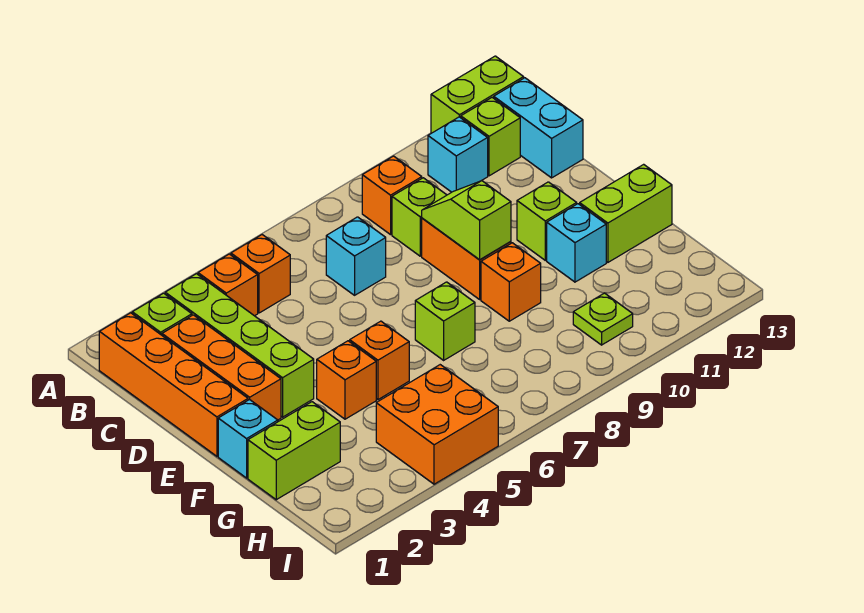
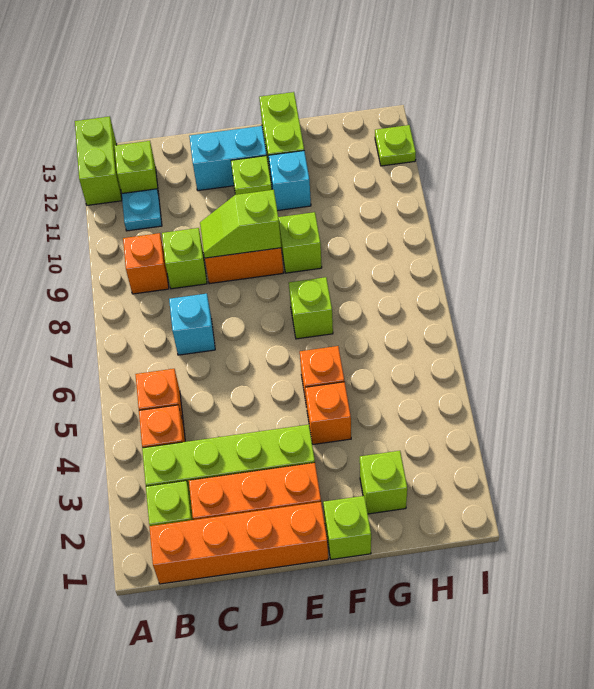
cyan brick B11 level 1 -> cyan plate B11 level 1
cyan brick B13:C13 level 1 -> cyan brick D12:E12 level 1
cyan brick F1 level 1 -> lime brick F1 level 1
orange brick F9 level 1 -> lime brick F9 level 1
lime brick G1:G2 level 1 -> lime brick G2 level 1
orange brick H4:I5 level 1 -> none
lime plate H10 level 1 -> lime plate I12 level 1

